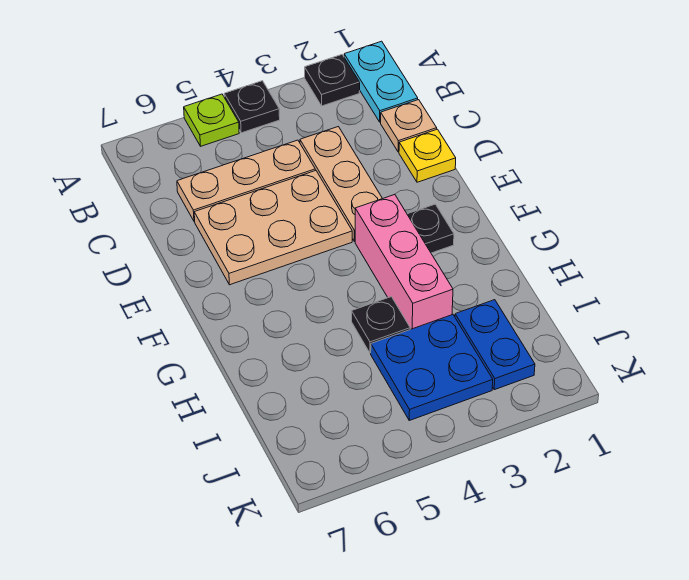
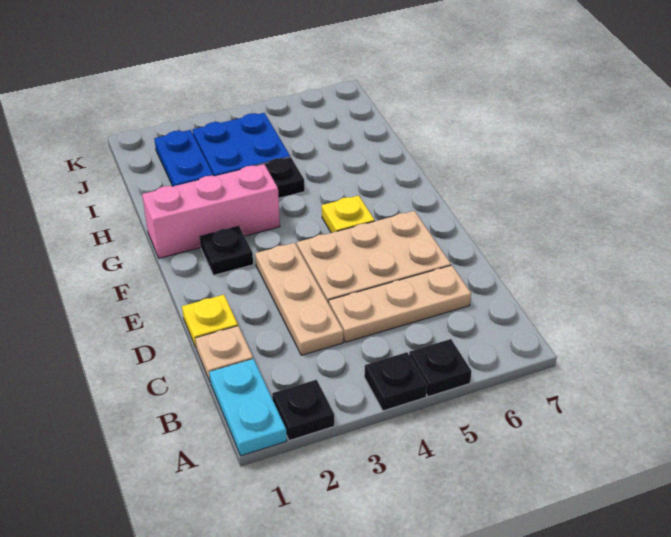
lime plate A5 level 1 -> black plate A5 level 1
pink brick F3:H3 level 1 -> pink brick G1:G3 level 1
none -> yellow plate F5 level 1

